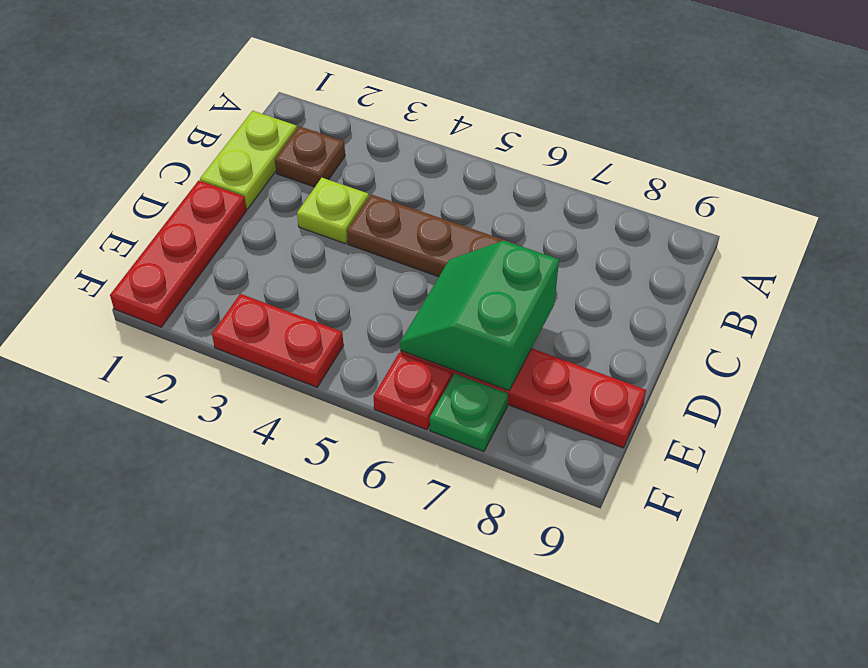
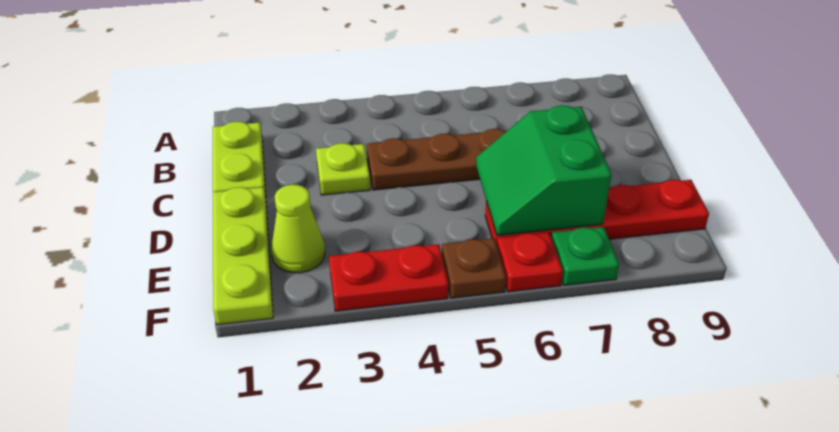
brown plate B2 level 1 -> brown plate F5 level 1
red plate D1:F1 level 1 -> lime plate D1:F1 level 1
none -> lime cone E2 level 1

